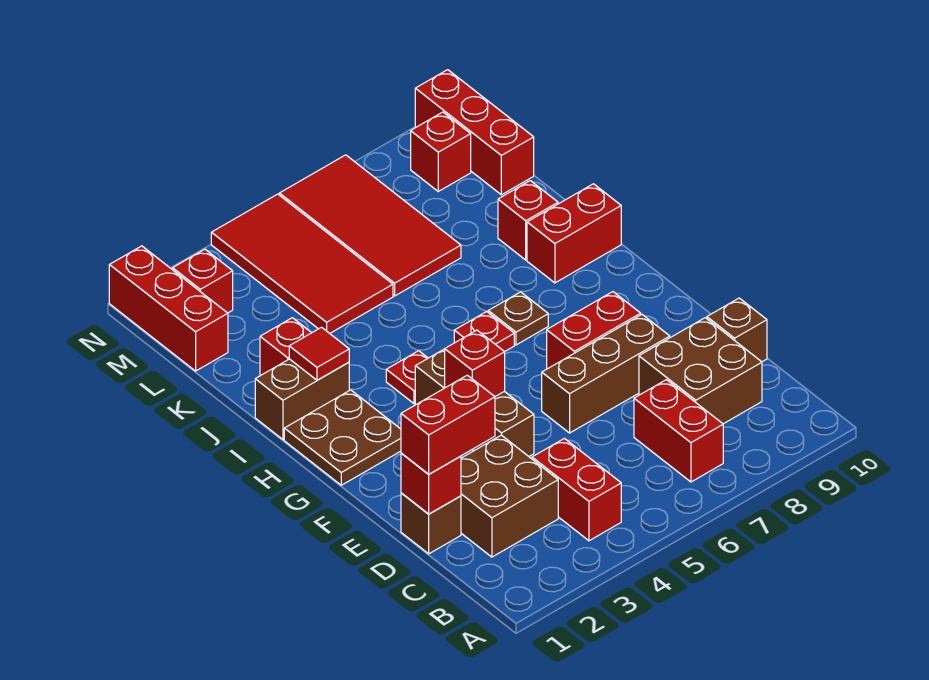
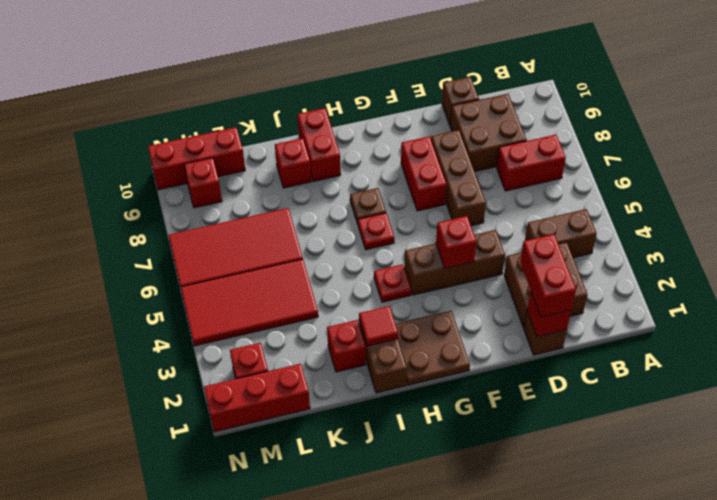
red brick B4:C4 level 1 -> brown brick B4:C4 level 1

